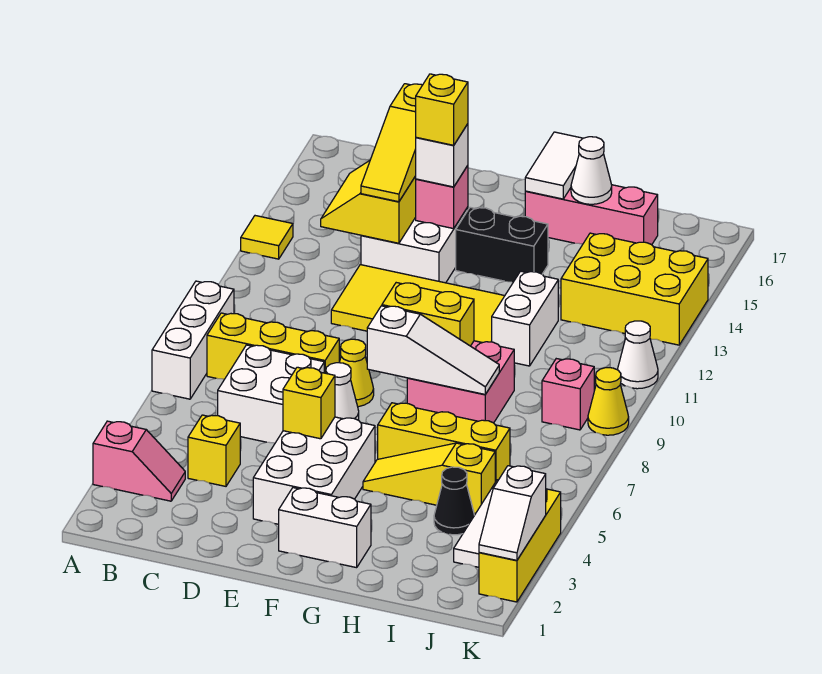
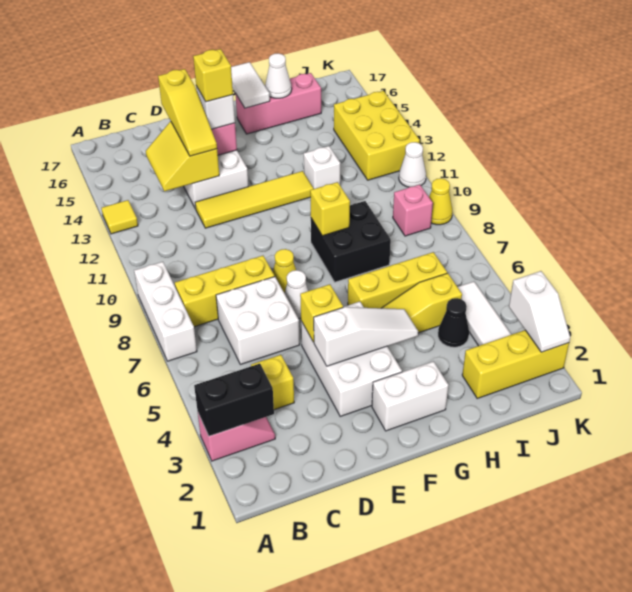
yellow tile D11:G12 level 1 -> yellow tile D12:G12 level 1
white slope F8:H8 level 2 top F -> white slope E4:G4 level 2 top E
yellow brick F9:G9 level 2 -> yellow brick G9 level 2
black brick F14:G14 level 1 -> black brick A3:B3 level 2
pink brick G8:H9 level 1 -> black brick G8:H9 level 1
white brick H11:H12 level 1 -> white brick H12 level 1
yellow brick I13:K14 level 1 -> yellow brick J12:K14 level 1
yellow brick K2:K4 level 1 -> yellow brick I2:K2 level 1

